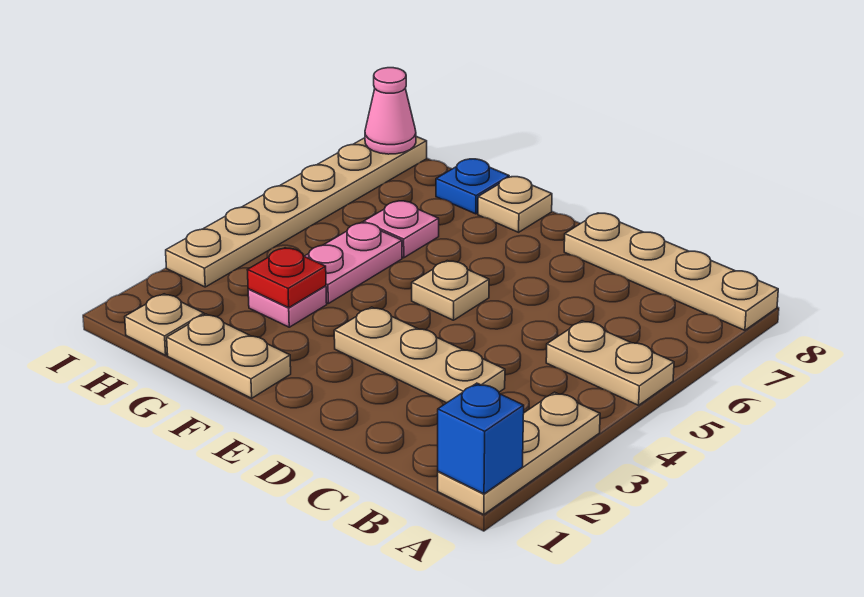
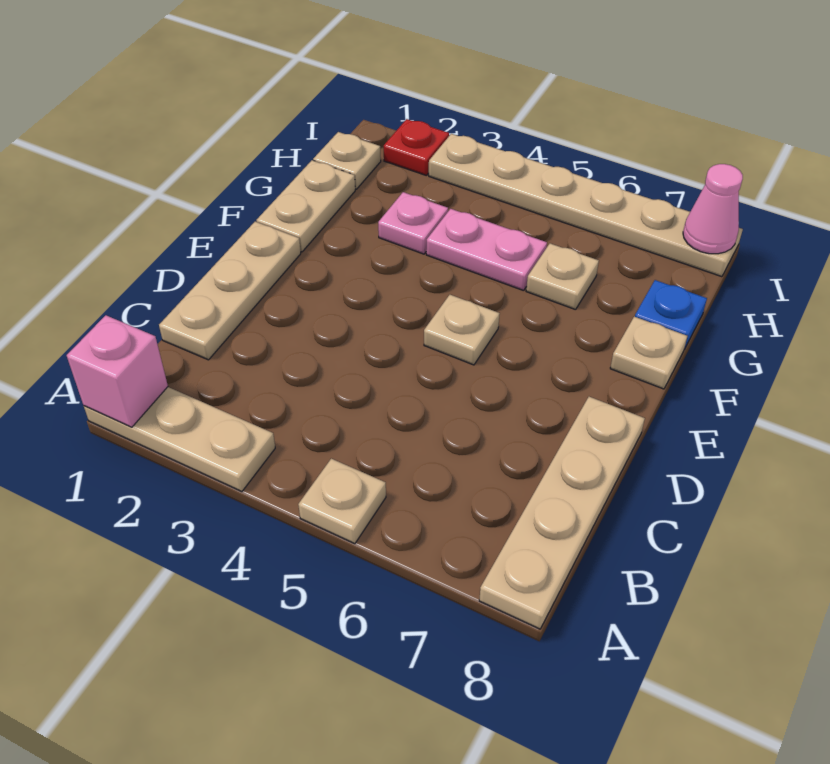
blue brick A1 level 2 -> pink brick A1 level 2
tan plate A5:B5 level 1 -> tan plate A5 level 1
tan plate C3:E3 level 1 -> tan plate C1:E1 level 1
red plate G3 level 2 -> red plate I2 level 1
pink plate G6 level 1 -> tan plate G6 level 1

